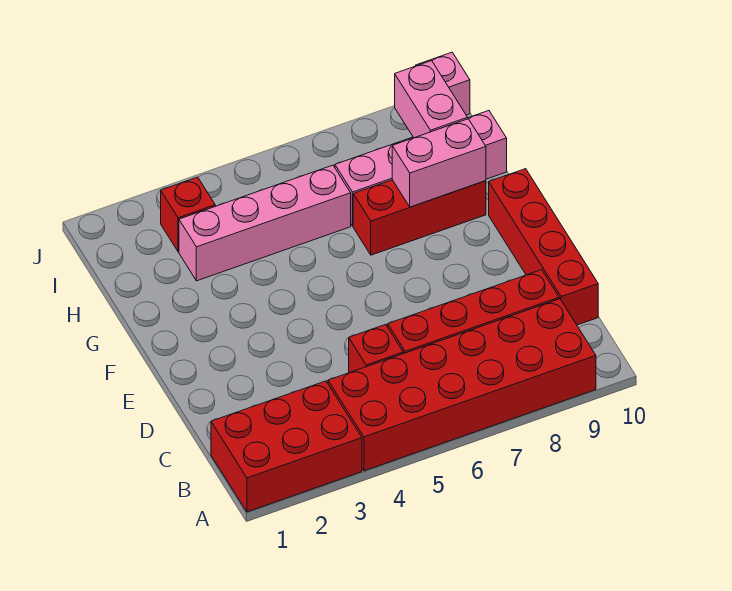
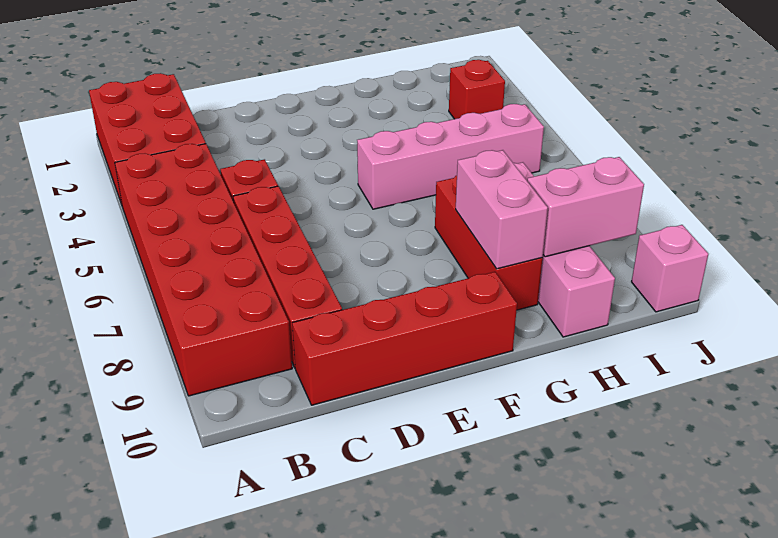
pink brick H3:H6 level 1 -> pink brick F5:I5 level 1

